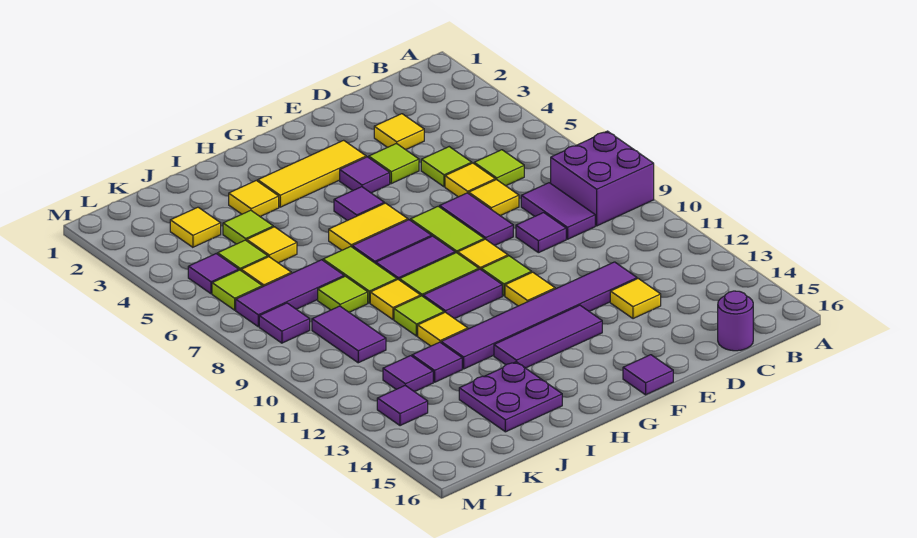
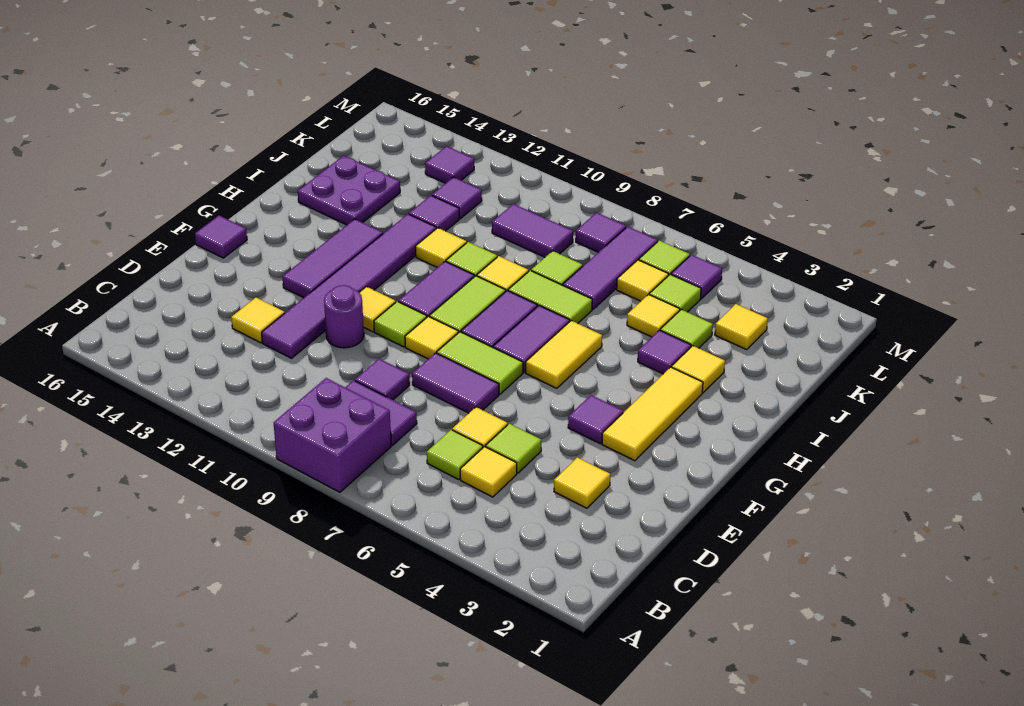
purple round brick C16 level 1 -> purple round brick E11 level 1
yellow tile D7 level 1 -> yellow tile C5 level 1
lime tile E4 level 1 -> none
purple tile G5 level 1 -> purple tile I4 level 1

